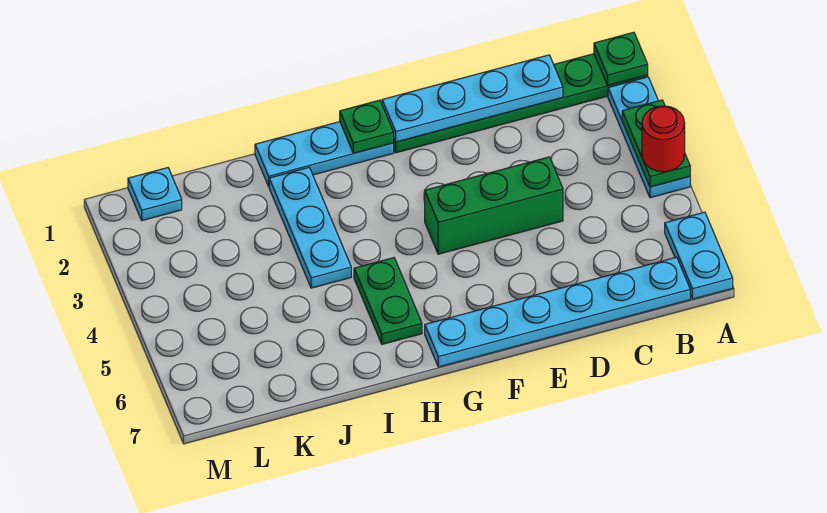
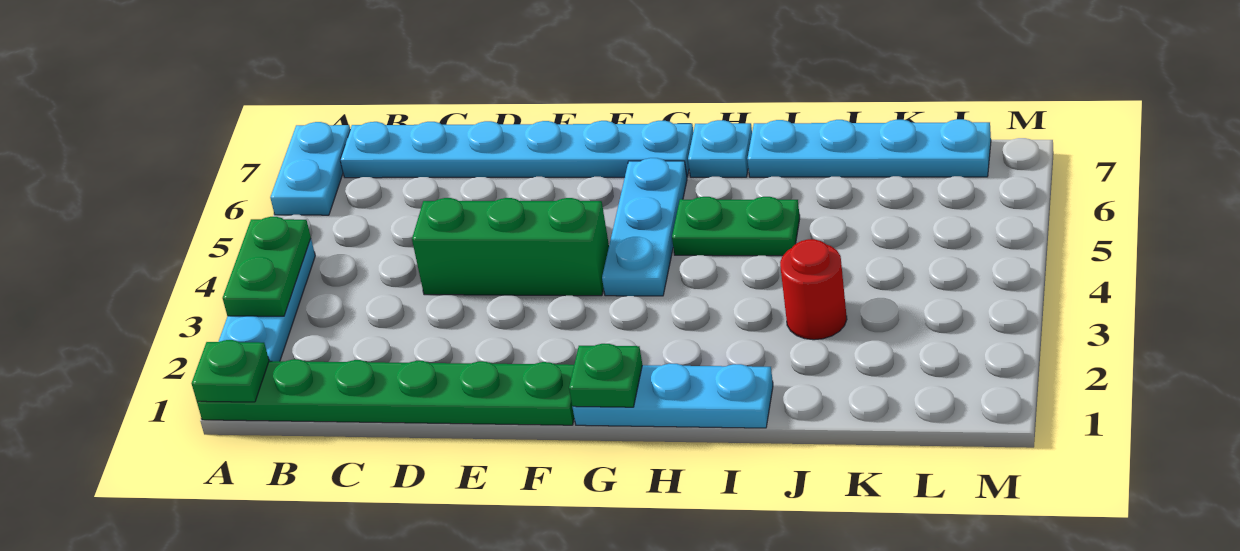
red round brick A4 level 3 -> red round brick J3 level 1
cyan plate C1:F1 level 2 -> cyan plate I7:L7 level 1
green plate H5:H6 level 1 -> green plate H5:I5 level 1
cyan plate I2:I4 level 1 -> cyan plate G4:G6 level 1
cyan plate L1 level 1 -> cyan plate H7 level 1

